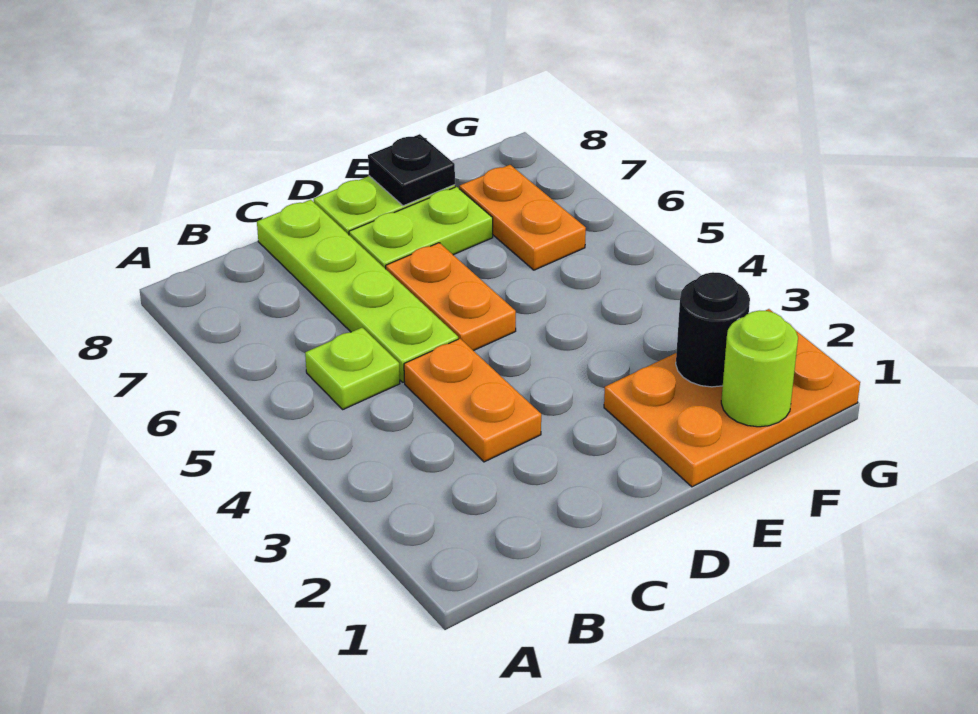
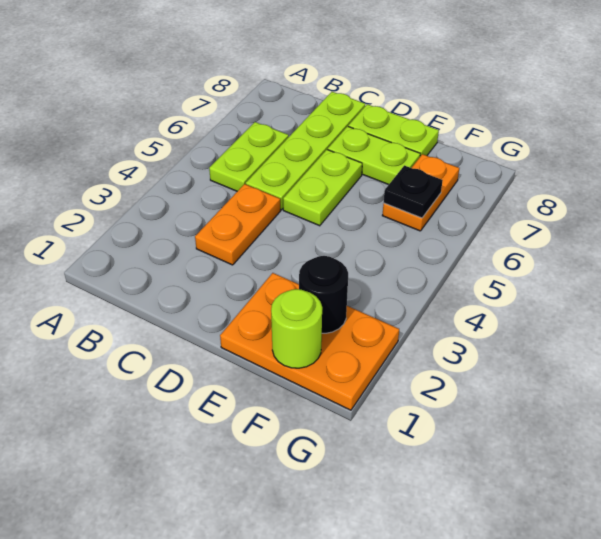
lime plate B5 level 1 -> lime plate B5:B6 level 1
orange plate D5:D6 level 1 -> lime plate D5:D6 level 1
black plate E8 level 2 -> black plate F6 level 2

